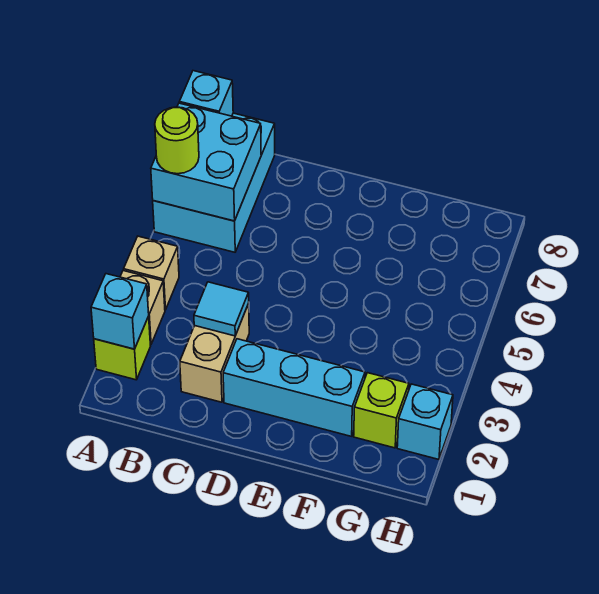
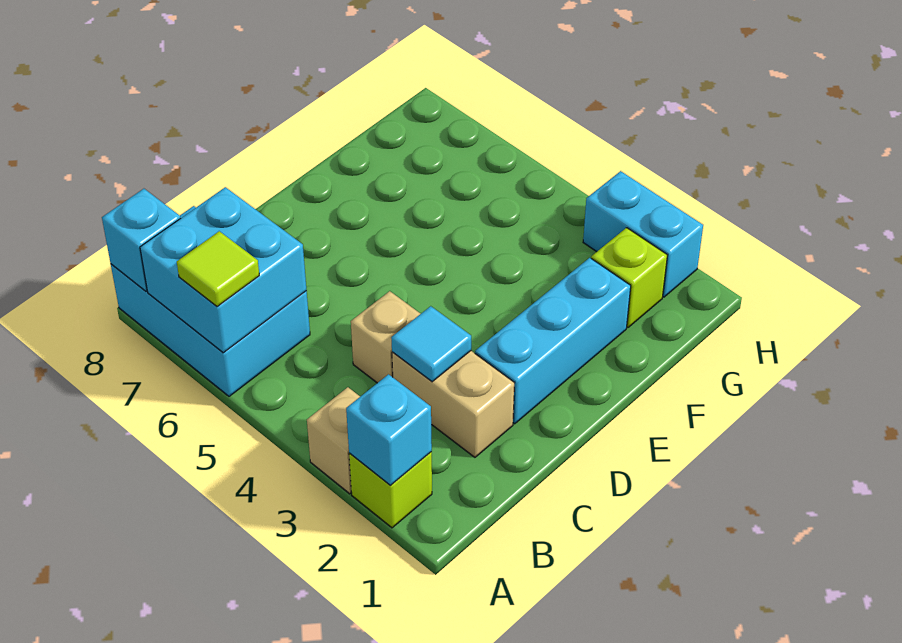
tan brick A4 level 1 -> tan brick C4 level 1
lime round brick A6 level 3 -> lime tile A6 level 3
cyan brick H2 level 1 -> cyan brick H2:H3 level 1

